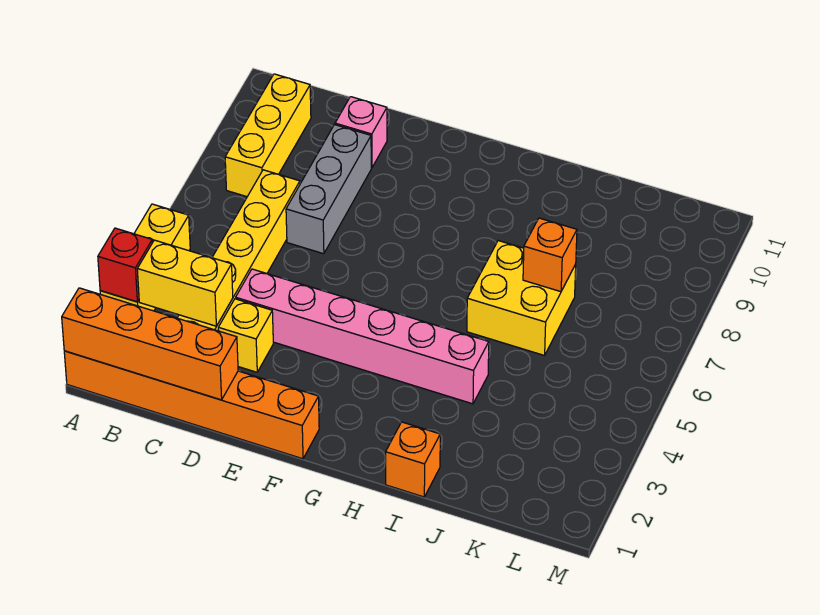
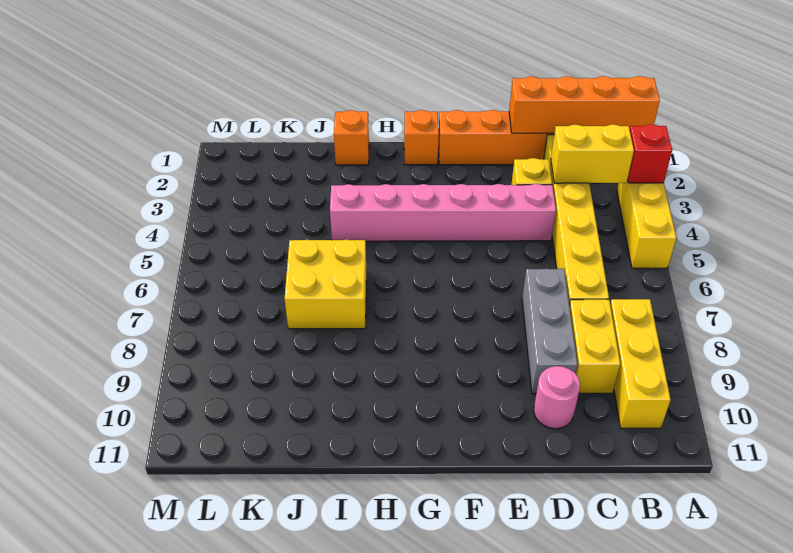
none -> yellow brick C8:C9 level 1
pink brick D10 level 1 -> pink round brick D10 level 1
orange brick J7 level 2 -> orange brick G1 level 1

